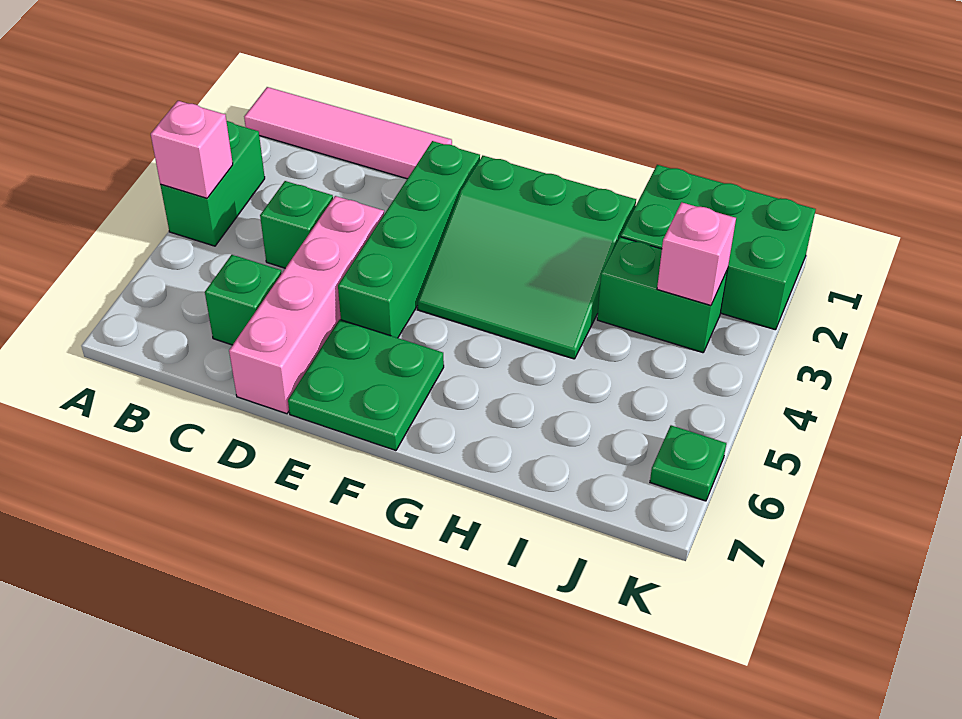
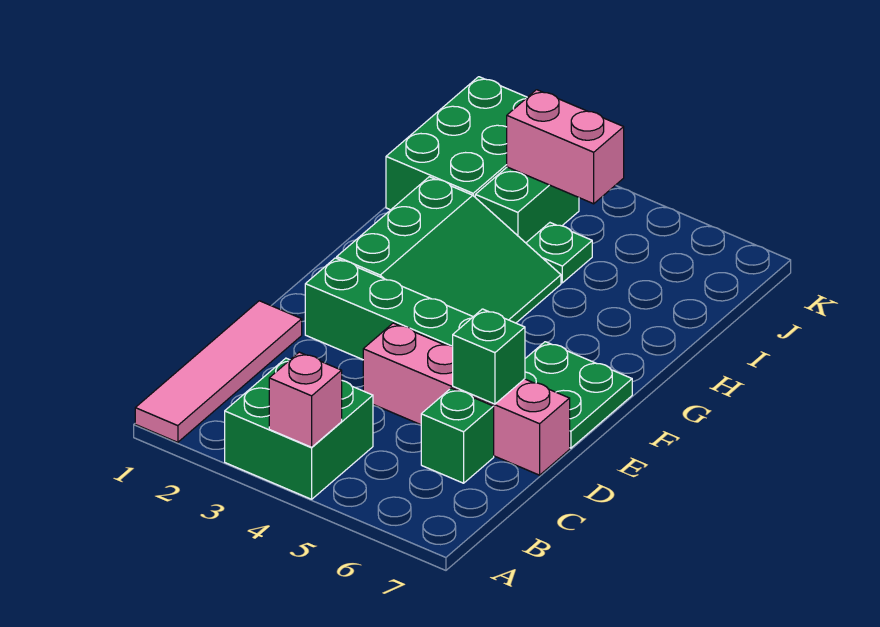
green brick A3:A4 level 1 -> green brick A3:B4 level 1
green brick C4 level 1 -> green brick D6 level 2
pink brick J3 level 2 -> pink brick J3:J4 level 2
green plate K6 level 1 -> green plate I4 level 1

